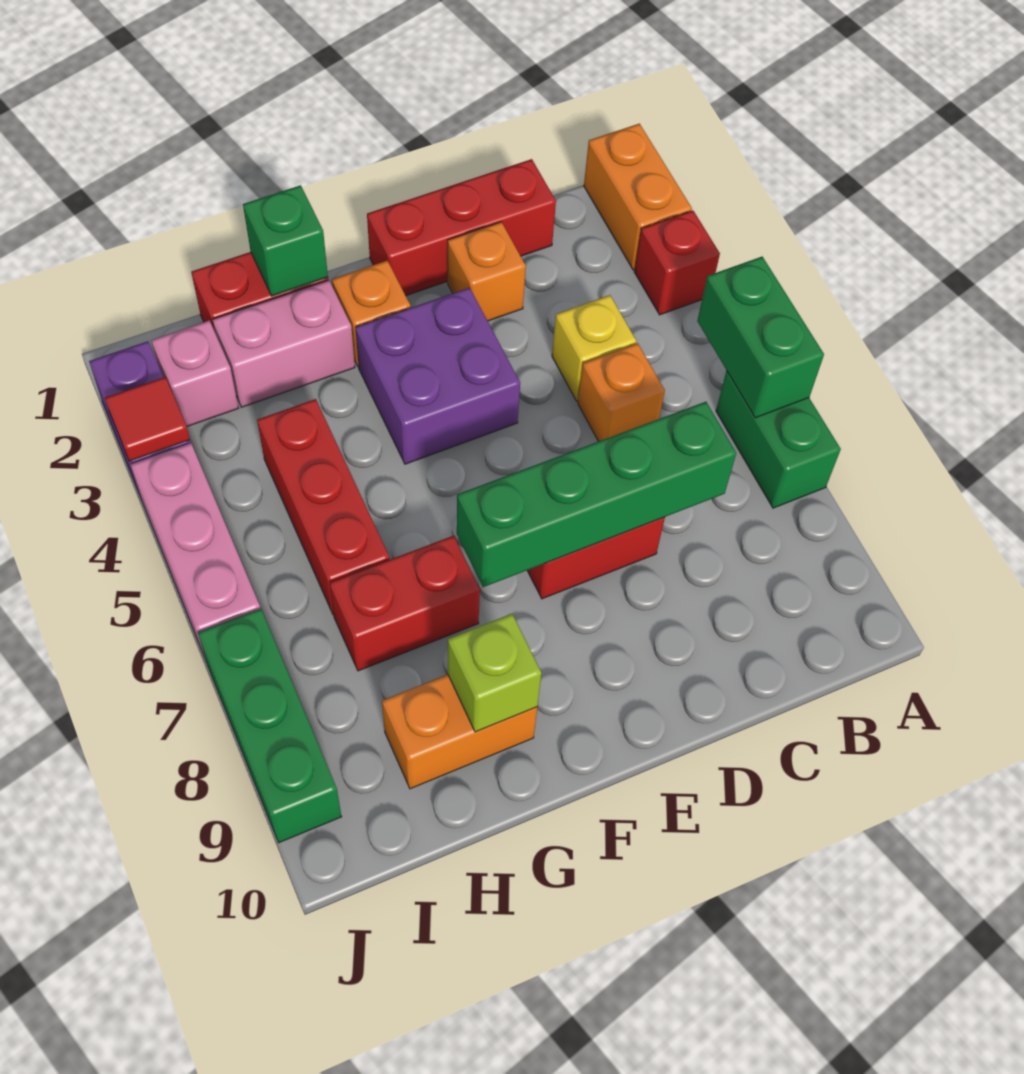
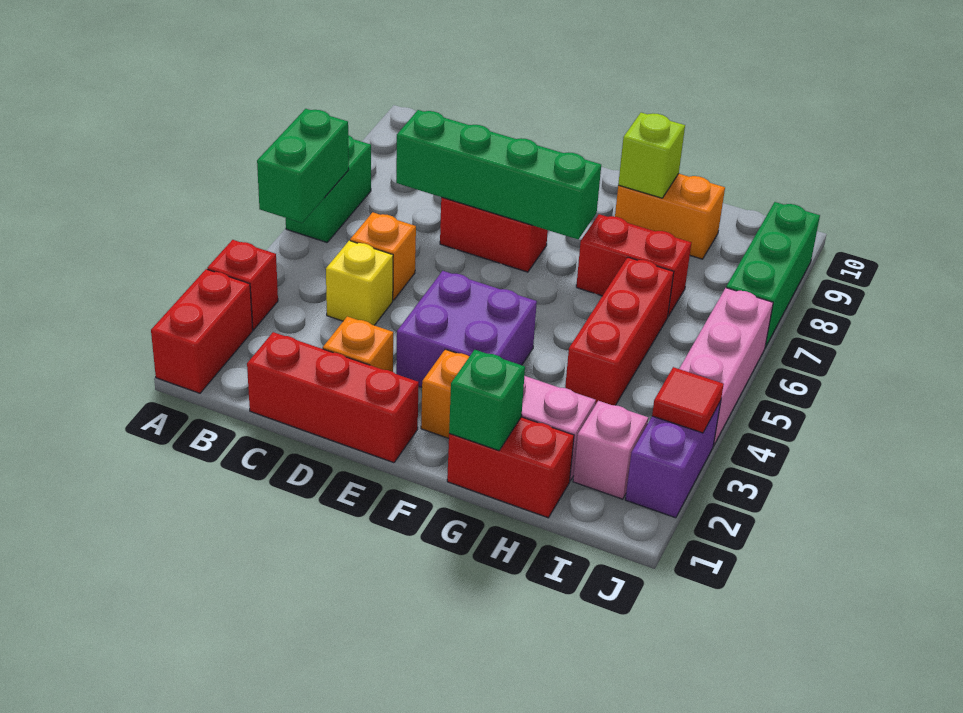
orange brick A1:A2 level 1 -> red brick A1:A2 level 1

